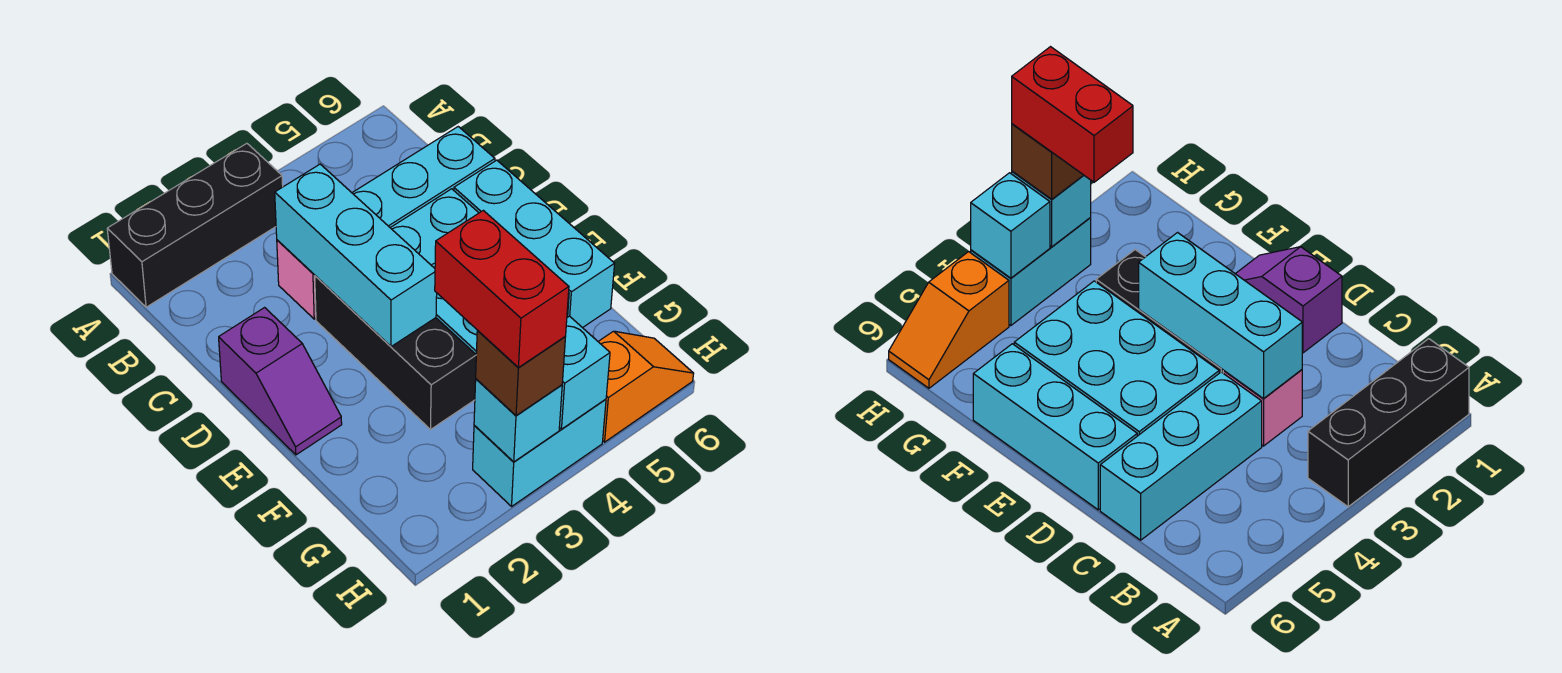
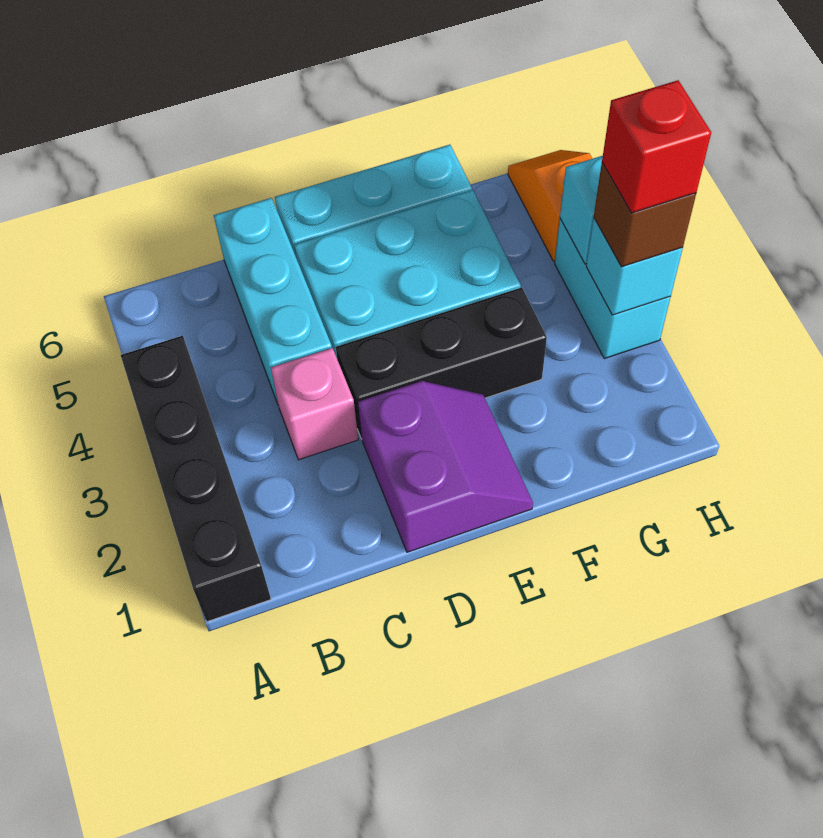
black brick A1:A3 level 1 -> black brick A1:A4 level 1
cyan brick C3:E3 level 2 -> none
purple slope D1:E1 level 1 top D -> purple slope D1:E2 level 1 top D
red brick G3:H3 level 4 -> red brick H3 level 4

